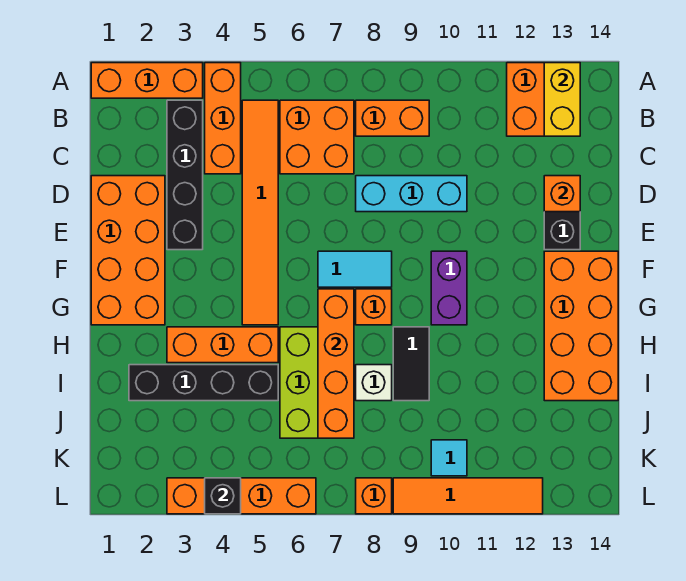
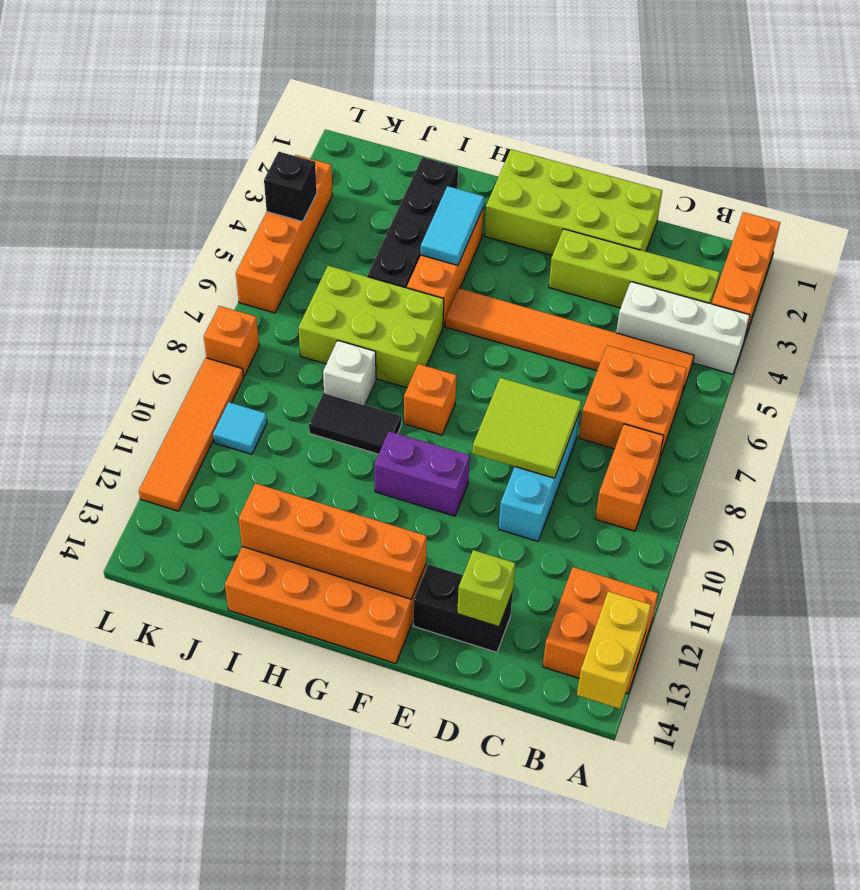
orange brick A4:C4 level 1 -> white brick A4:C4 level 1
yellow brick A13:B13 level 2 -> yellow brick A13:A14 level 2
black brick B3:E3 level 1 -> lime brick B3:E3 level 1
orange brick D1:G2 level 1 -> lime brick D1:G2 level 1
none -> lime tile D8:E9 level 2
orange brick D13 level 2 -> lime brick D13 level 2
cyan tile F7:F8 level 1 -> cyan tile H3:H4 level 2
orange brick G7:J7 level 2 -> orange brick F13:I13 level 2

